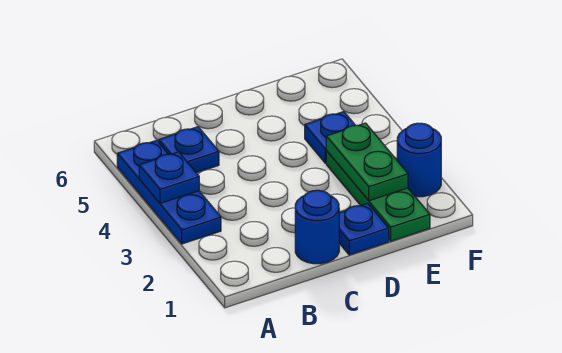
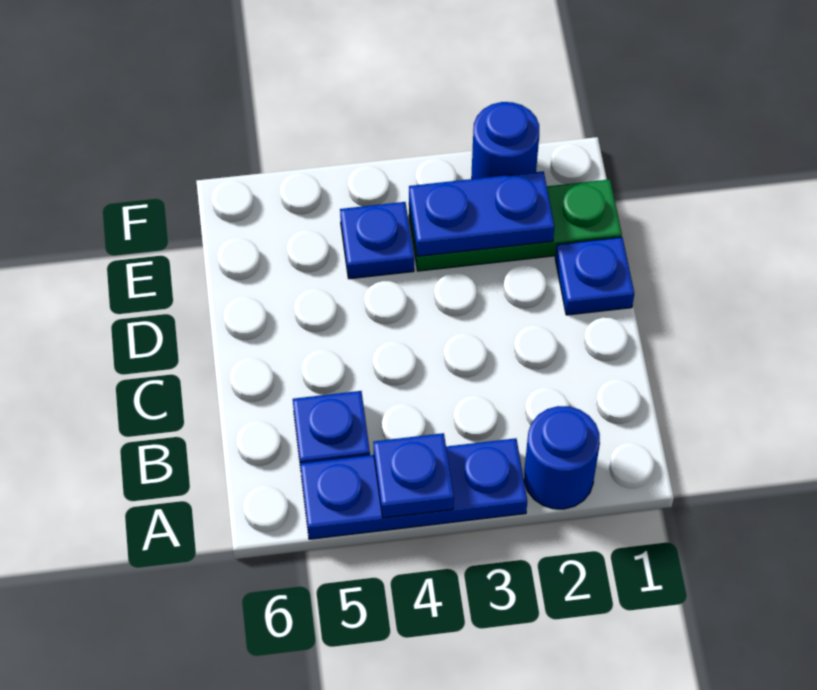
blue round brick C1 level 1 -> blue round brick A2 level 1
green plate E2:E3 level 2 -> blue plate E2:E3 level 2

